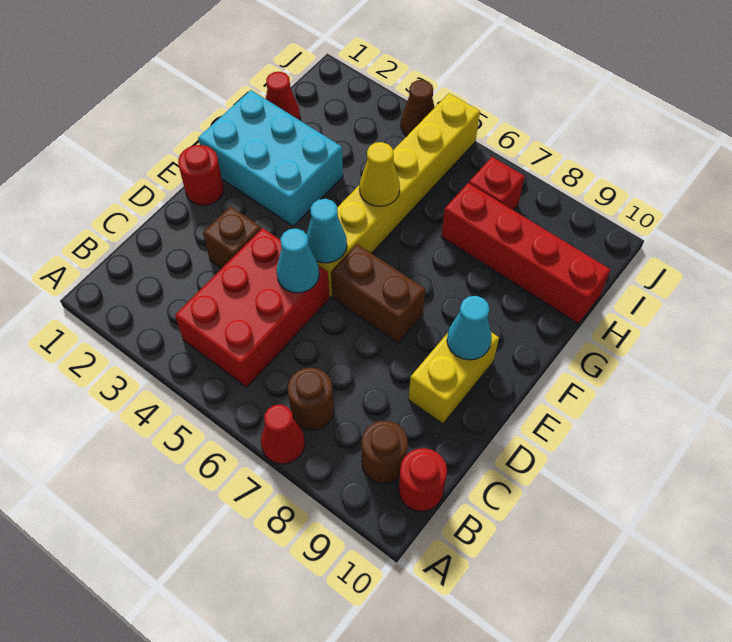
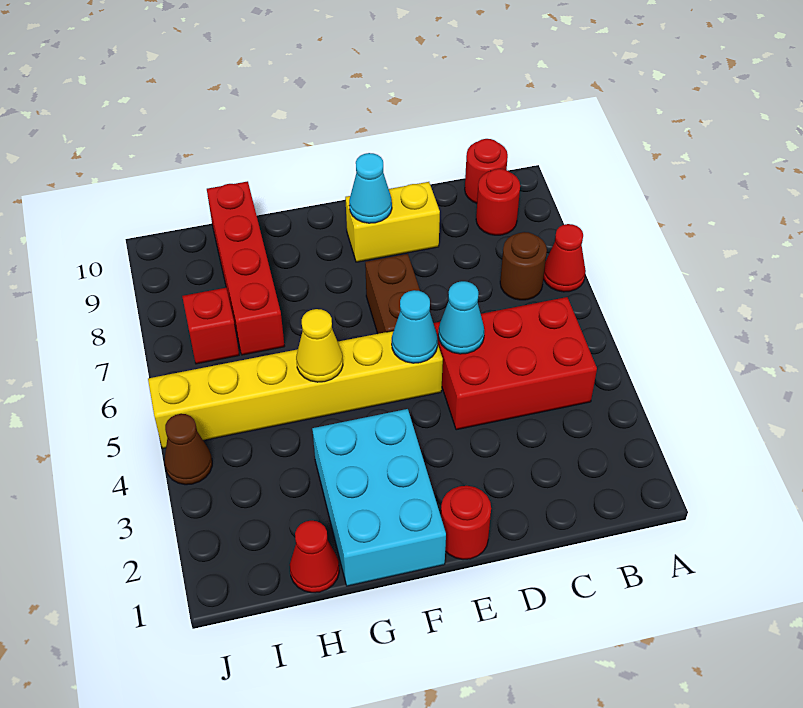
brown round brick B9 level 1 -> red round brick B9 level 1
brown brick D3 level 1 -> none

